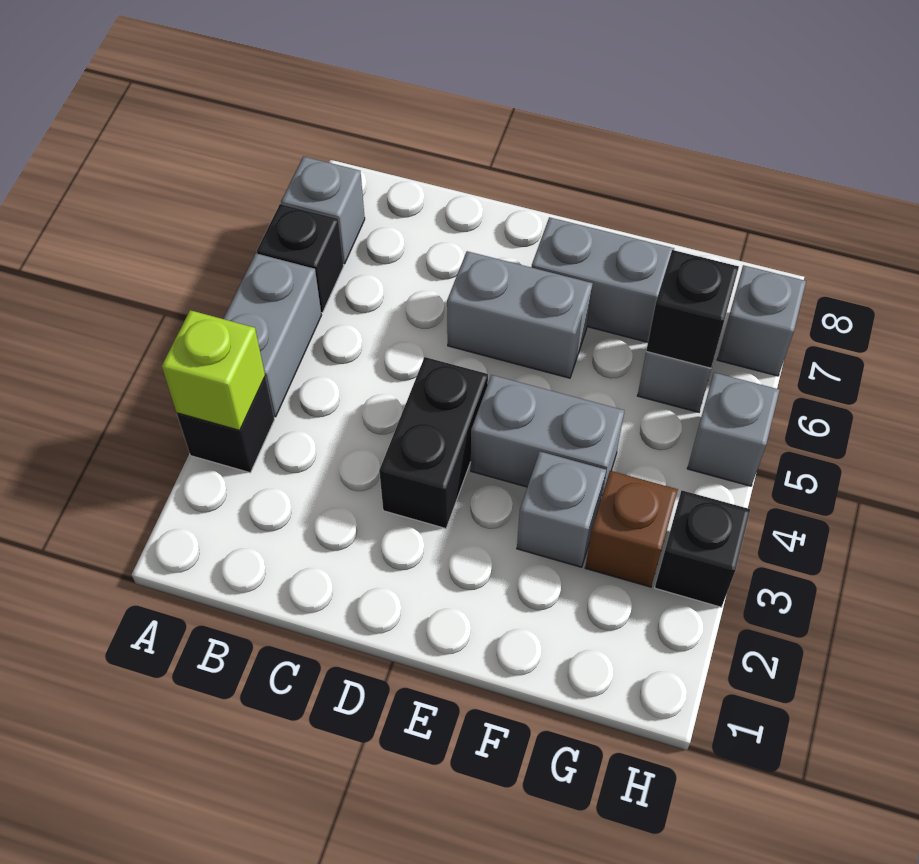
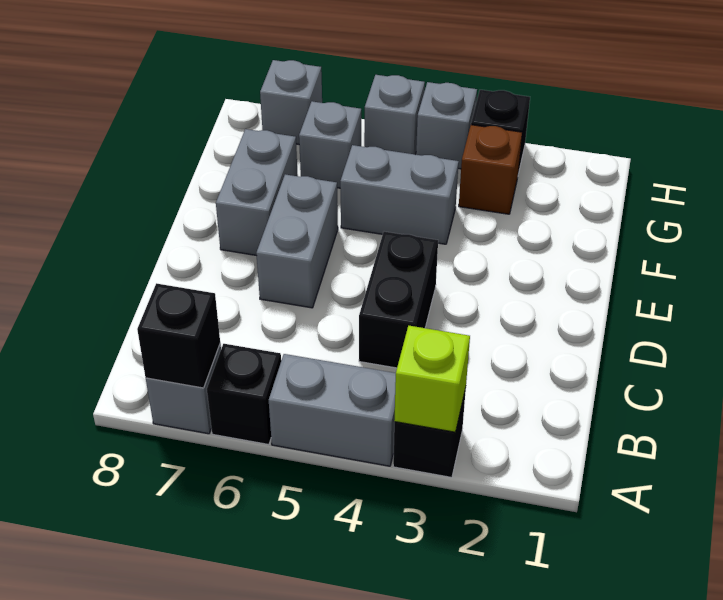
black brick D3:D4 level 1 -> black brick C4:D4 level 1
grey brick E4:F4 level 1 -> grey brick F4:F5 level 1
grey brick F3 level 1 -> grey brick H4 level 1
black brick G6 level 2 -> black brick A7 level 2

